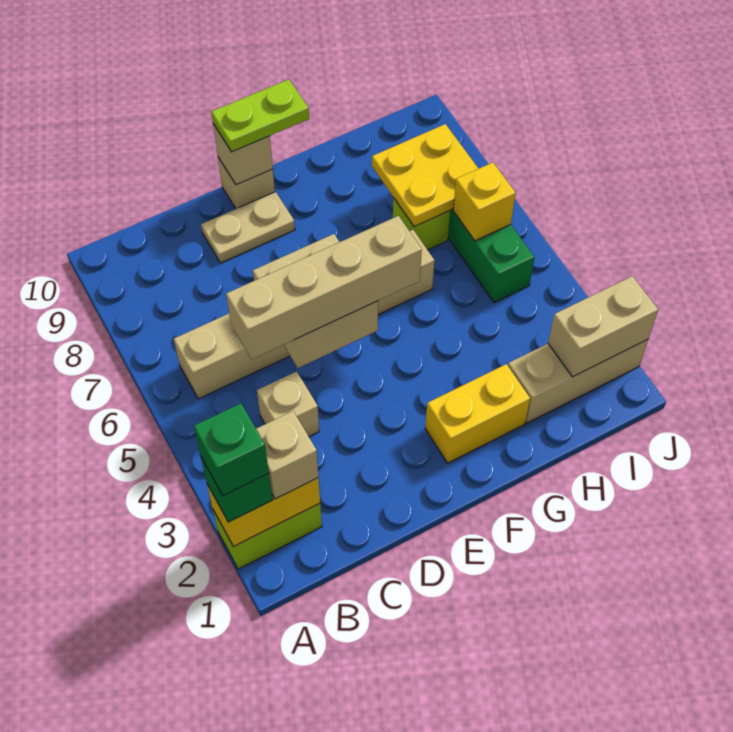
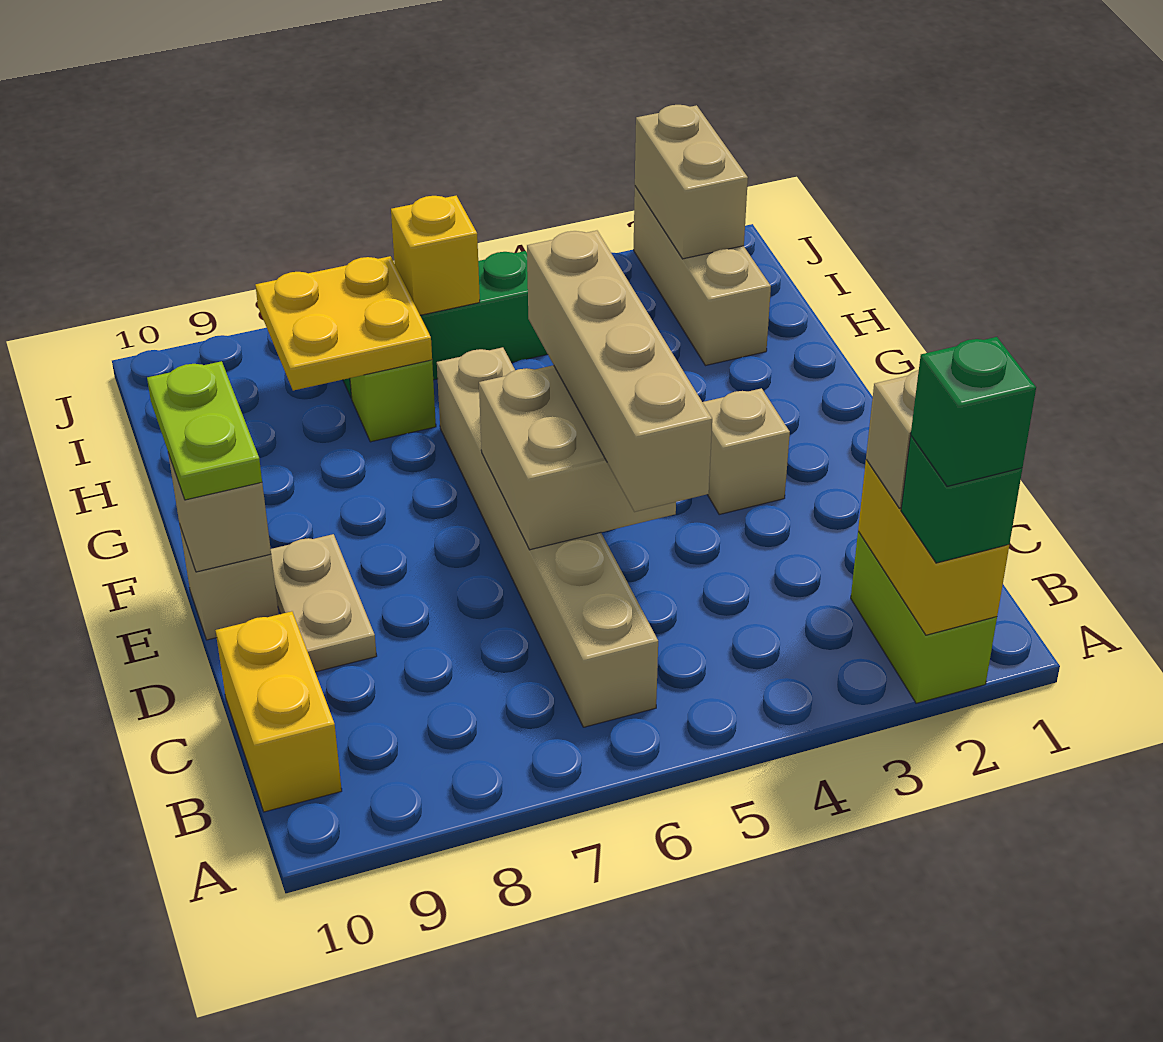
tan brick C4 level 1 -> tan brick E3 level 1
yellow brick F2:G2 level 1 -> yellow brick B10:C10 level 1

